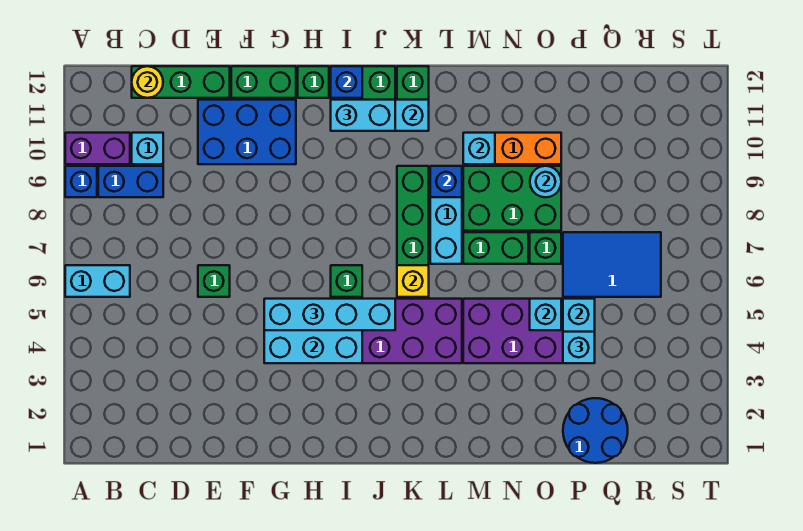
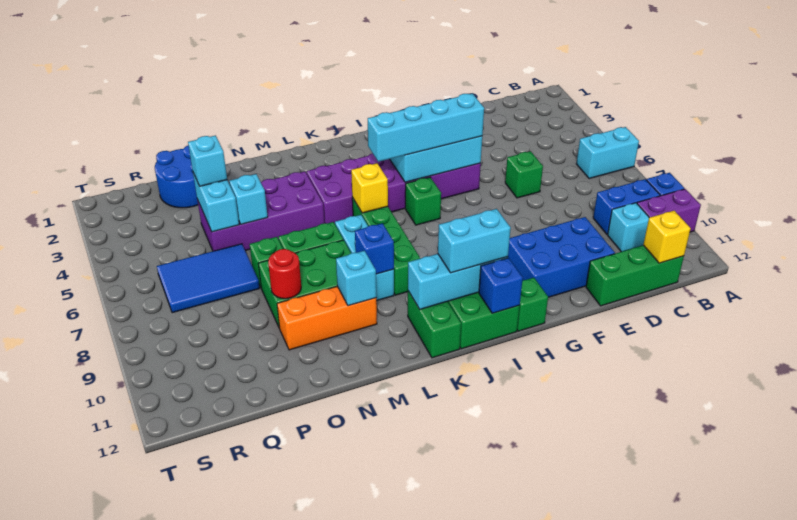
yellow round brick C12 level 2 -> yellow brick C12 level 2
green brick F12:G12 level 1 -> none
cyan round brick O9 level 2 -> red round brick O9 level 2

